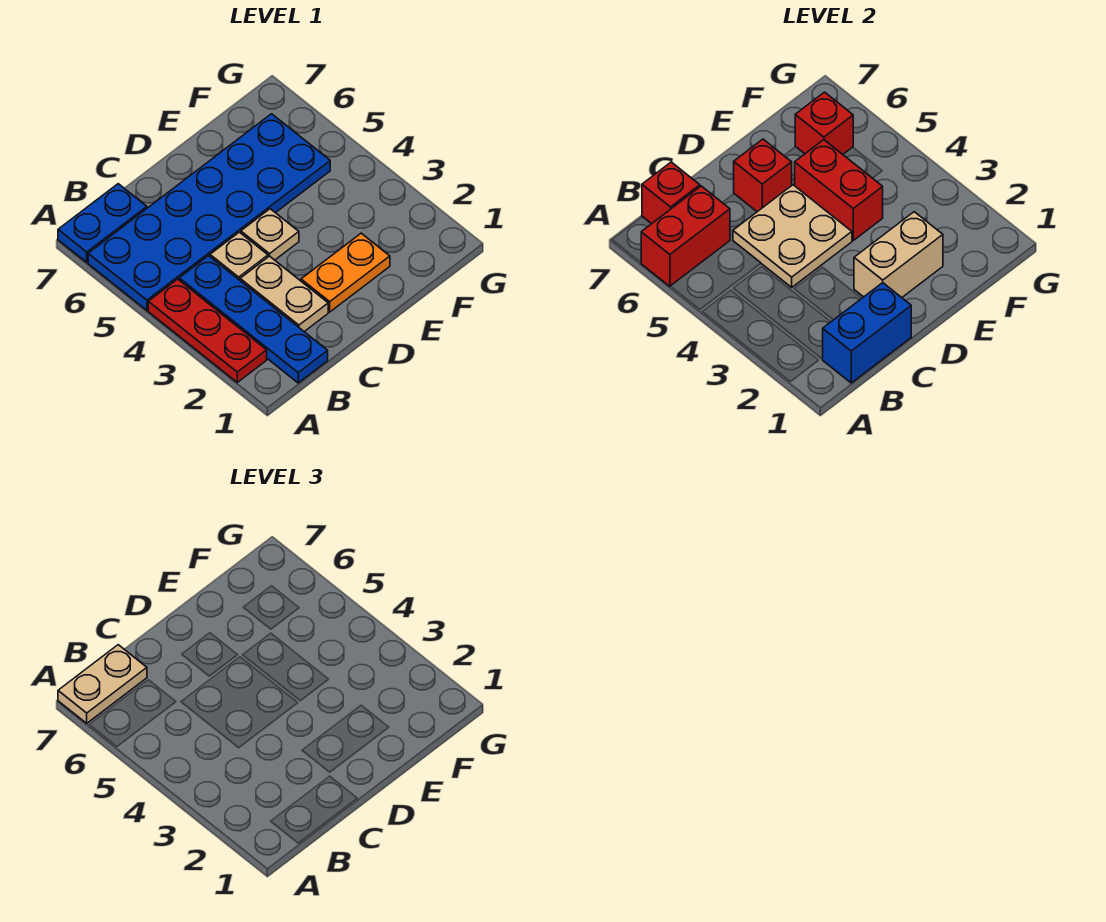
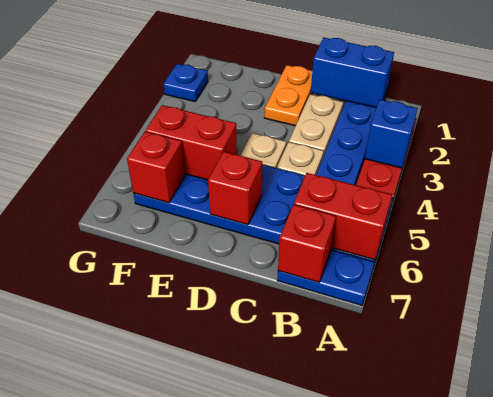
none -> blue brick A3 level 2
tan plate A7:B7 level 3 -> none
tan plate C4:D5 level 2 -> none
orange plate D2:E2 level 1 -> orange plate D1:D2 level 1
tan brick D2:E2 level 2 -> none
red brick E4:E5 level 2 -> red brick E5:F5 level 2
none -> blue plate G2 level 1

